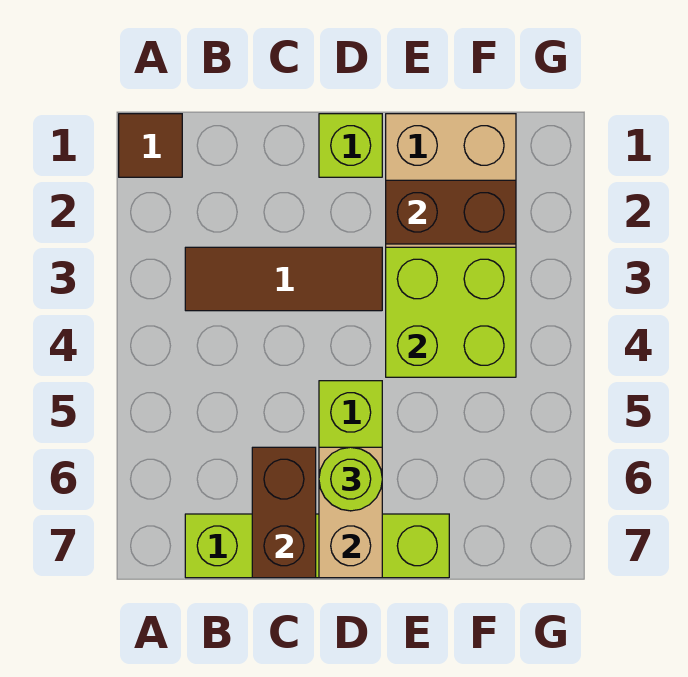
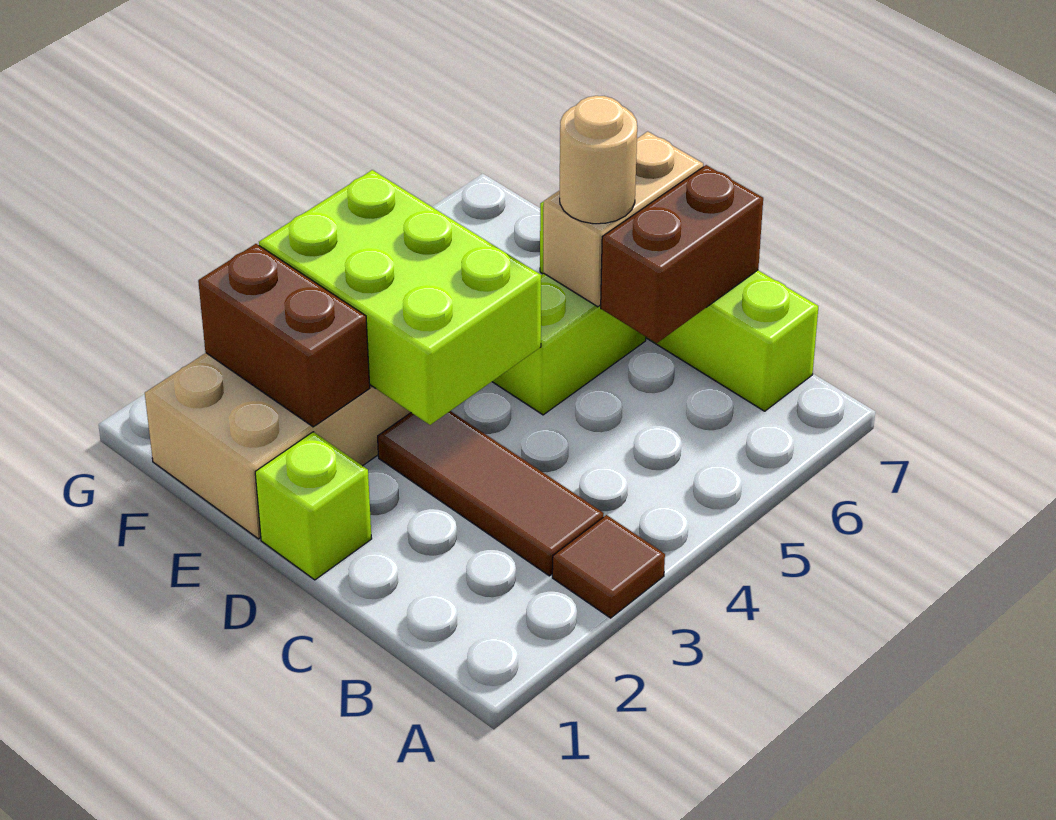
brown tile A1 level 1 -> brown tile A3 level 1
lime round brick D6 level 3 -> tan round brick D6 level 3
lime brick E3:F4 level 2 -> lime brick D3:F4 level 2

